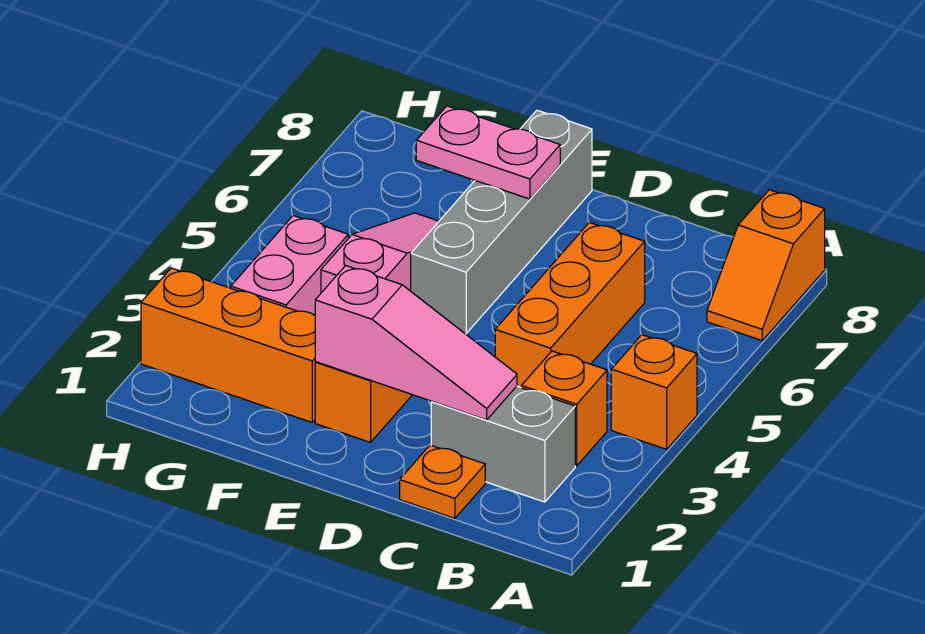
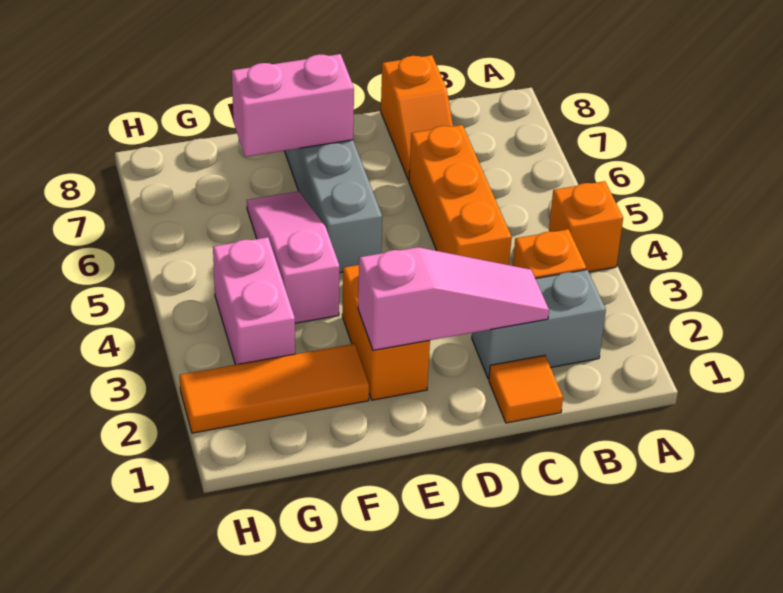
orange slope A7:A8 level 1 top 8 -> orange slope C7:C8 level 1 top 8
orange plate C1 level 1 -> orange tile C1 level 1
pink plate E7:F7 level 2 -> pink brick E7:F7 level 2
orange brick F2:H2 level 1 -> orange tile F2:H2 level 1

